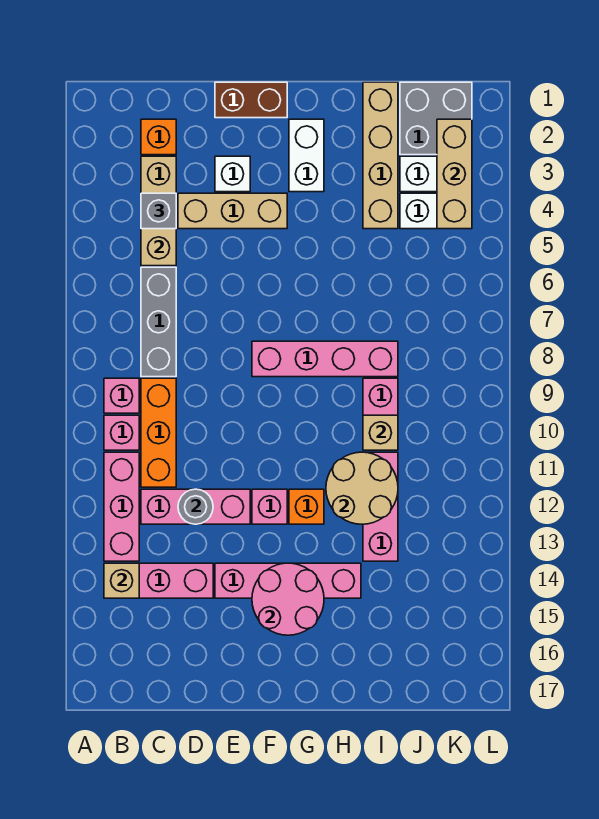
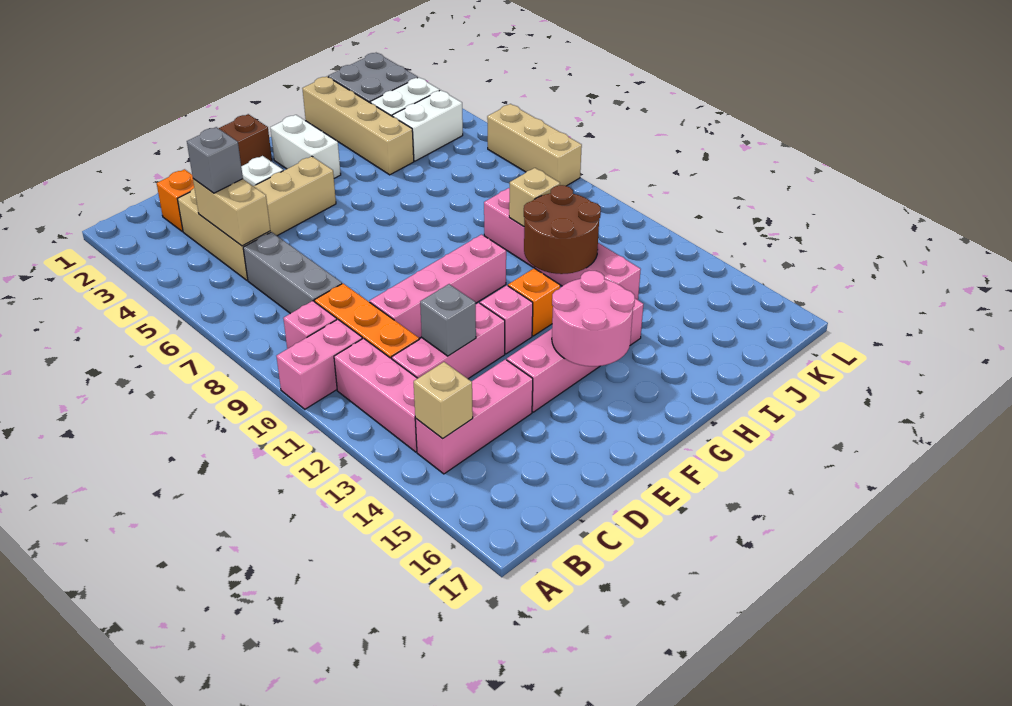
pink brick B10 level 1 -> pink brick A10:B10 level 1
grey round brick D12 level 2 -> grey brick D12 level 2
pink brick F8:I8 level 1 -> pink brick D10:G10 level 1
tan round brick H11:I12 level 2 -> brown round brick H11:I12 level 2
tan brick K2:K4 level 2 -> tan brick L6:L8 level 1

